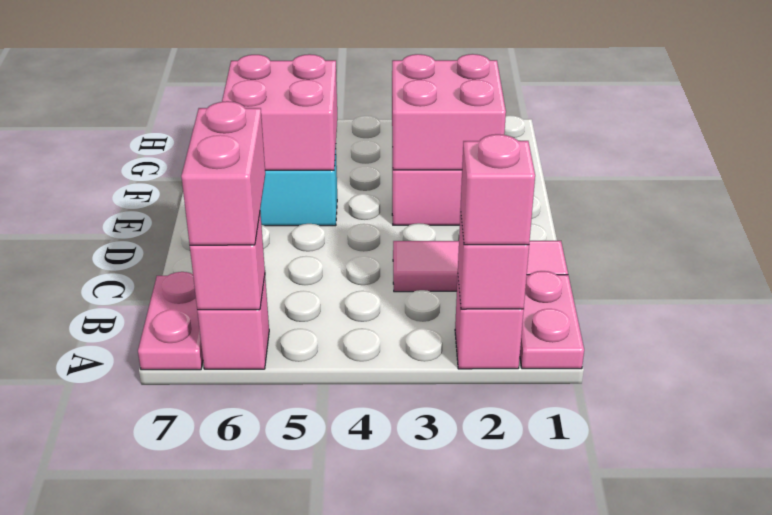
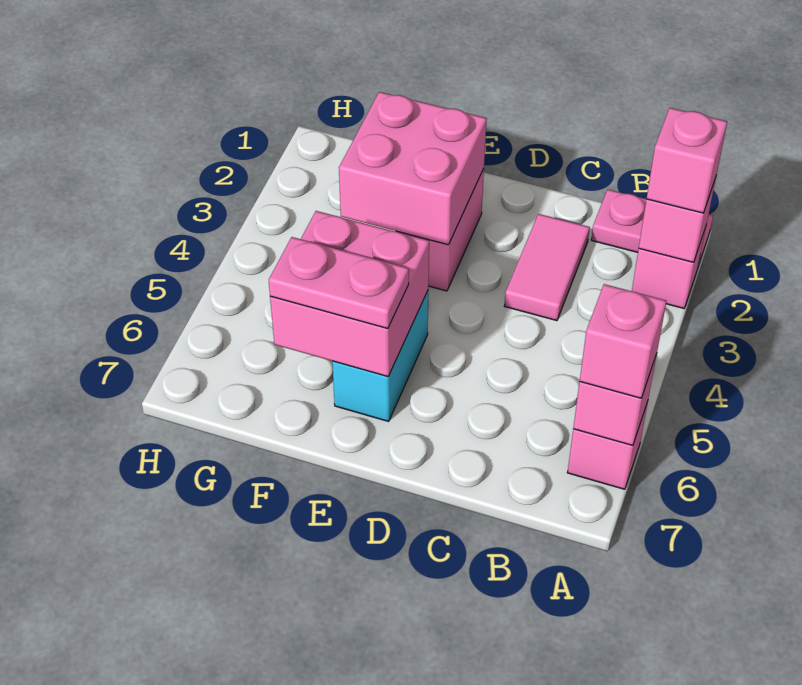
pink brick A6:B6 level 3 -> pink brick A6 level 3
pink plate A7:B7 level 1 -> pink plate E6:F6 level 3
pink tile C1:C3 level 1 -> pink tile C2:C3 level 1

